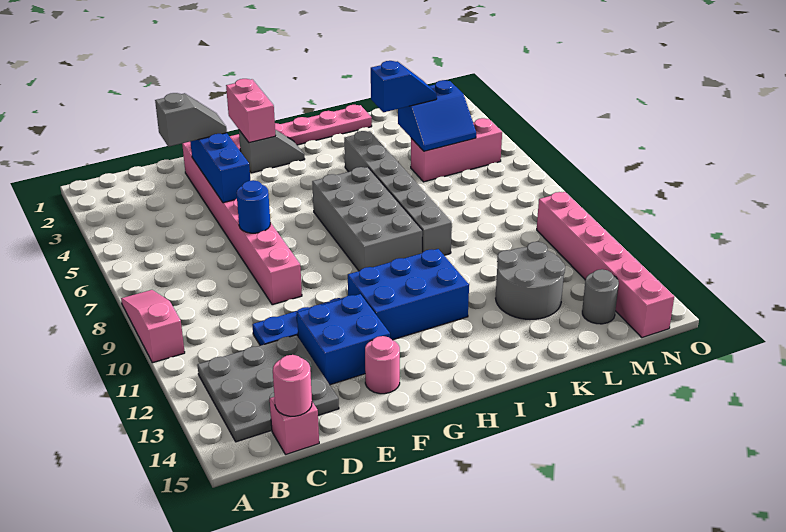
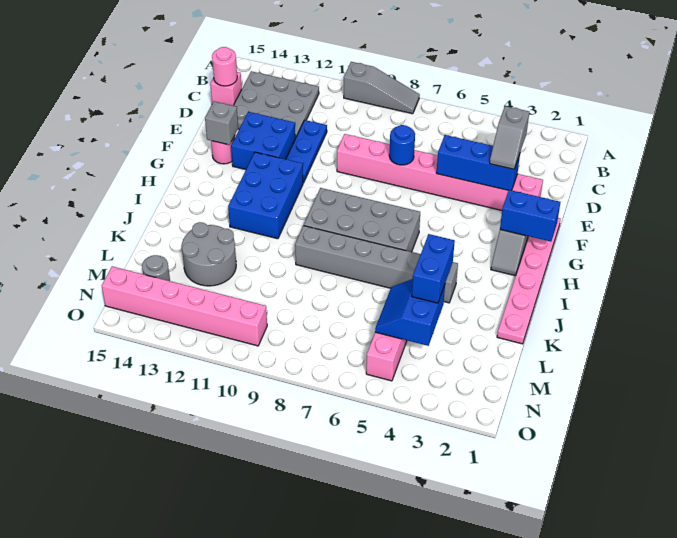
pink slope A8:A10 level 1 top 10 -> grey slope A8:A10 level 1 top 10
none -> grey brick F14 level 2
pink brick G1:G2 level 2 -> blue brick G1:G2 level 2
blue slope K4:L4 level 3 top K -> blue brick K4:L4 level 3

